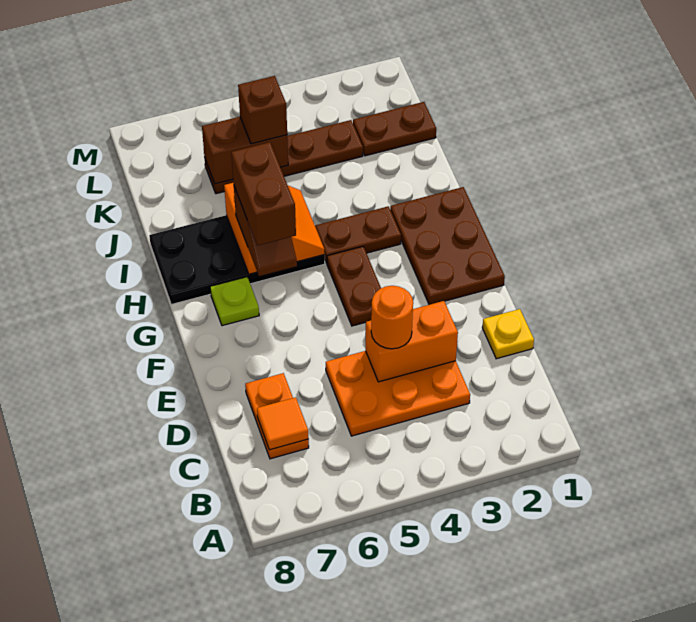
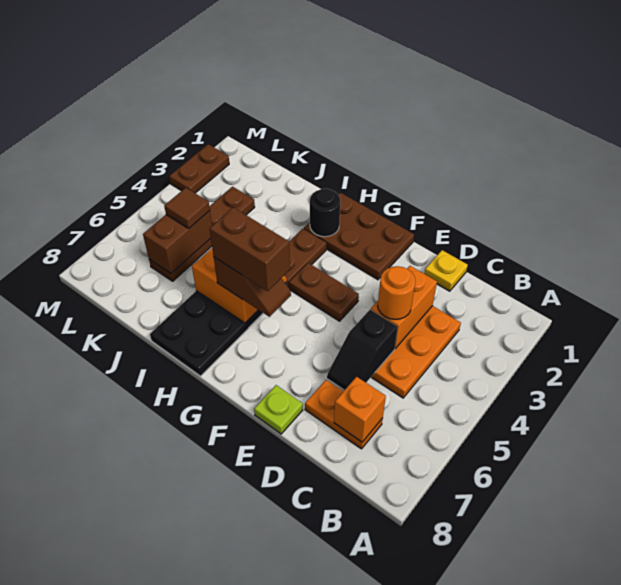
orange tile C7 level 2 -> orange brick C7 level 2
none -> black slope D5:D6 level 2 top 5
lime plate G7 level 1 -> lime plate E8 level 1
none -> black round brick H2 level 2
brown plate K1:K2 level 1 -> brown plate M2:M3 level 1
brown brick K5 level 3 -> brown tile K5 level 3

